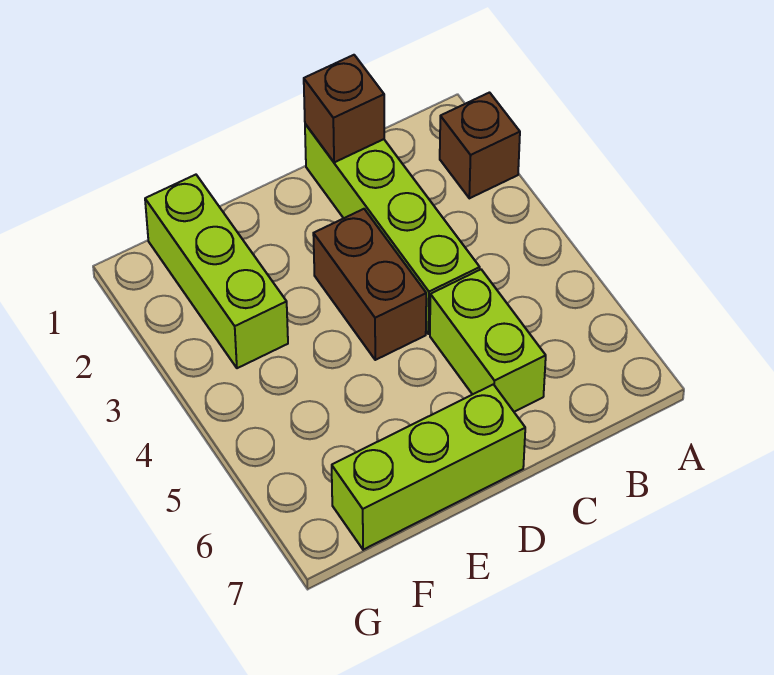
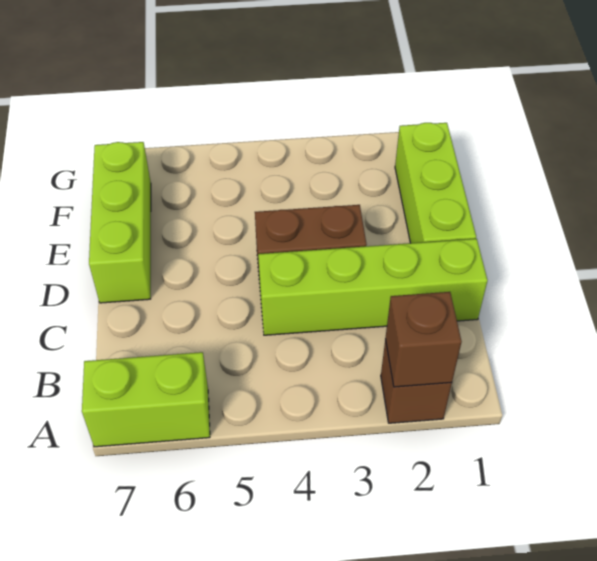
brown brick C1 level 2 -> brown brick A2 level 2
lime brick C5:C6 level 1 -> lime brick A6:A7 level 1
lime brick F1:F3 level 1 -> lime brick D1:F1 level 1

